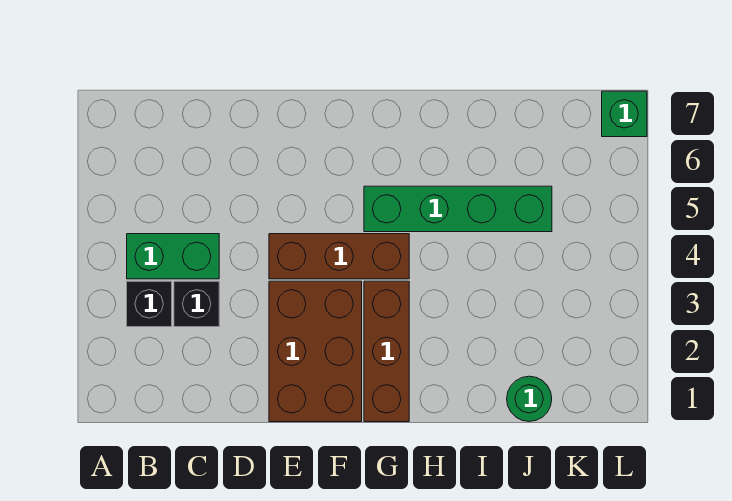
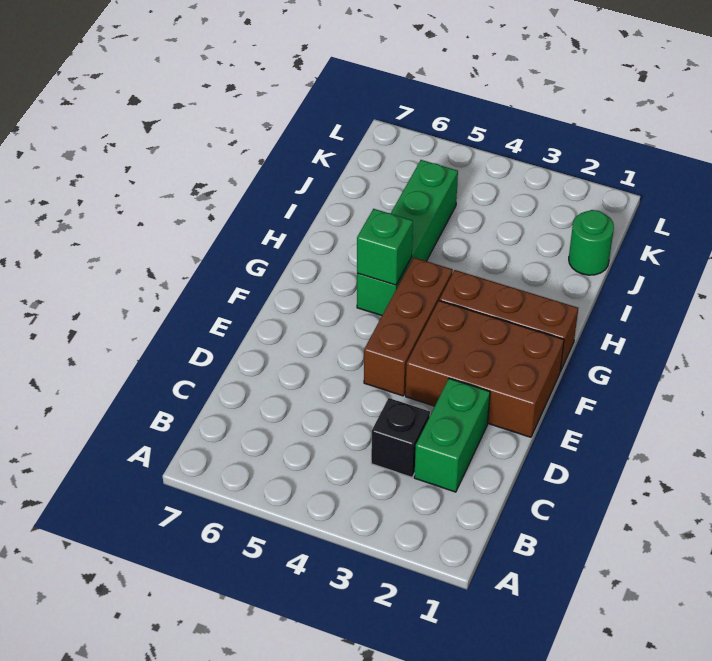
black brick B3 level 1 -> none
green brick B4:C4 level 1 -> green brick C2:D2 level 1
green brick L7 level 1 -> green brick G5 level 2

